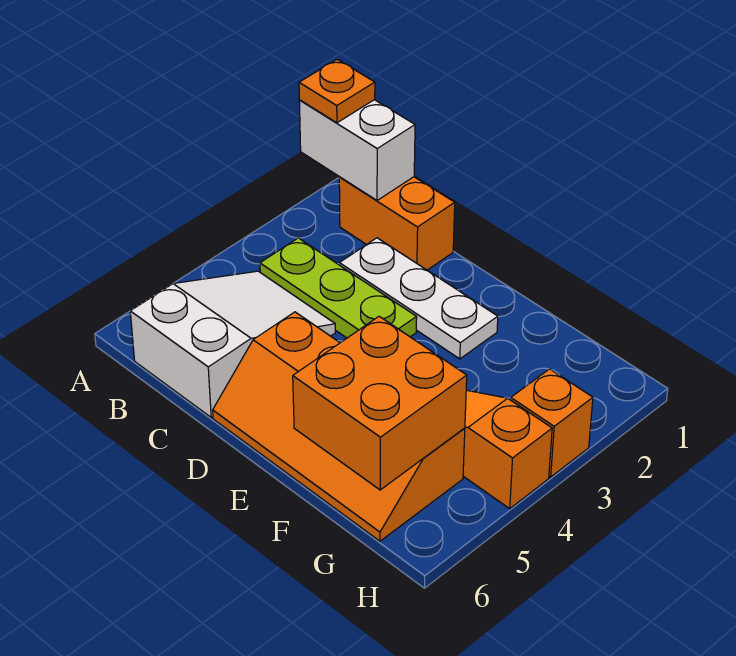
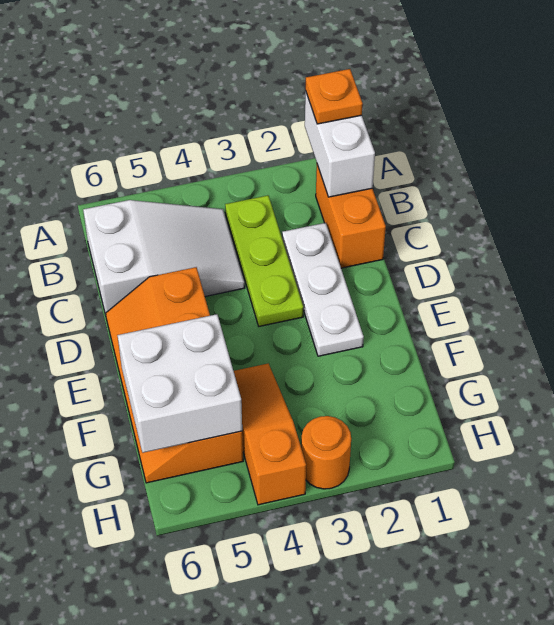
orange brick F5:G6 level 2 -> white brick F5:G6 level 2
orange brick H3 level 1 -> orange round brick H3 level 1

